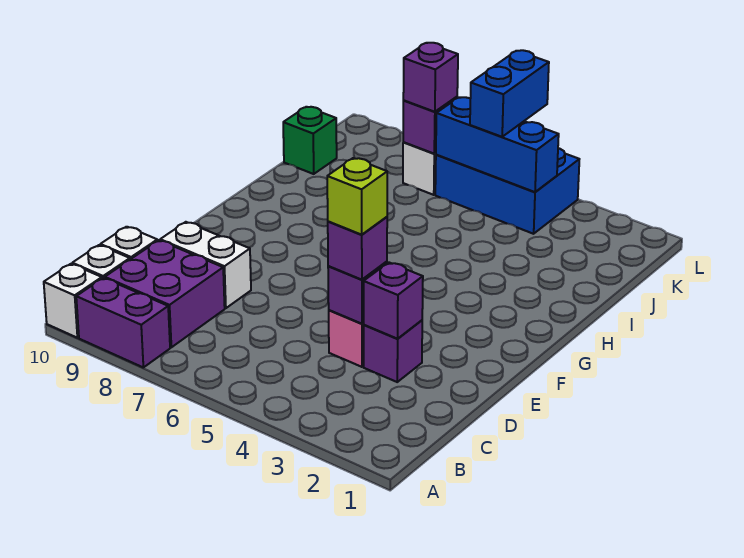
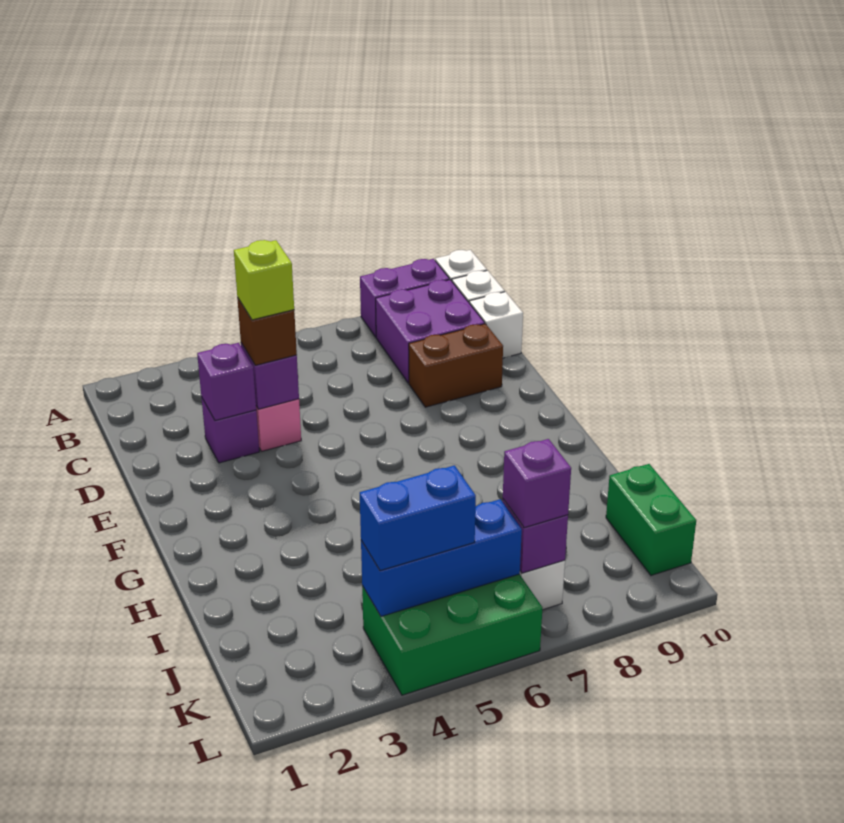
purple brick D4 level 3 -> brown brick D4 level 3
white brick D8:D9 level 1 -> brown brick D8:D9 level 1
green brick J10 level 1 -> green brick J10:K10 level 1
blue brick K4:L6 level 1 -> green brick K4:L6 level 1
blue brick K5:L5 level 3 -> blue brick K4:K5 level 3

